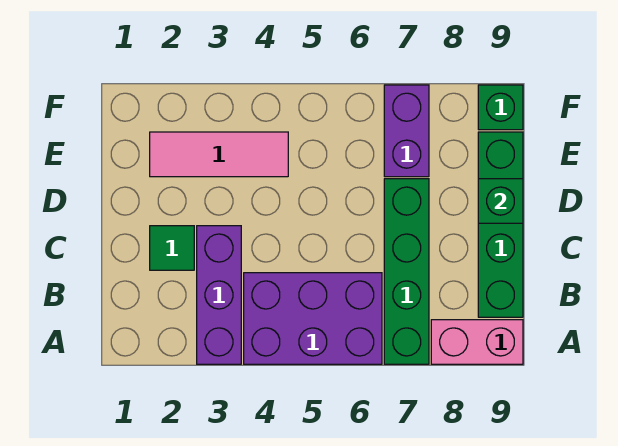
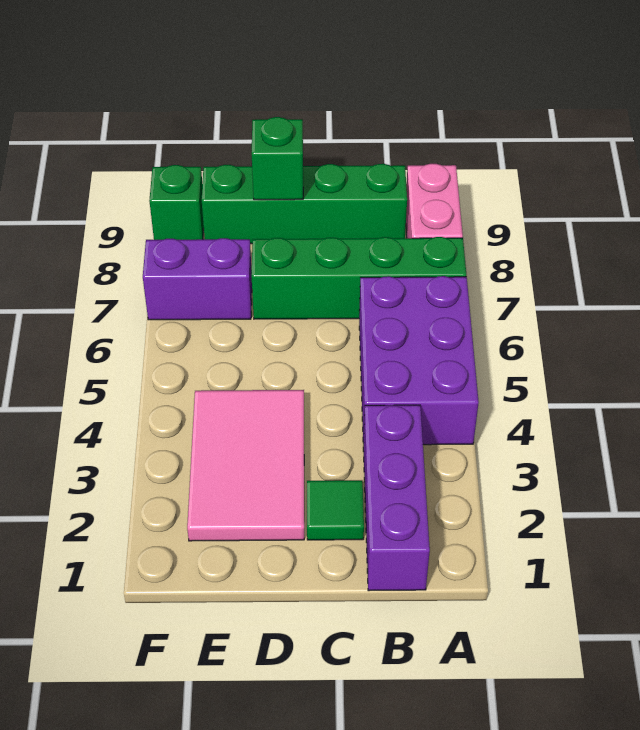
purple brick A3:C3 level 1 -> purple brick B1:B3 level 1
pink tile E2:E4 level 1 -> pink tile D2:E4 level 1

